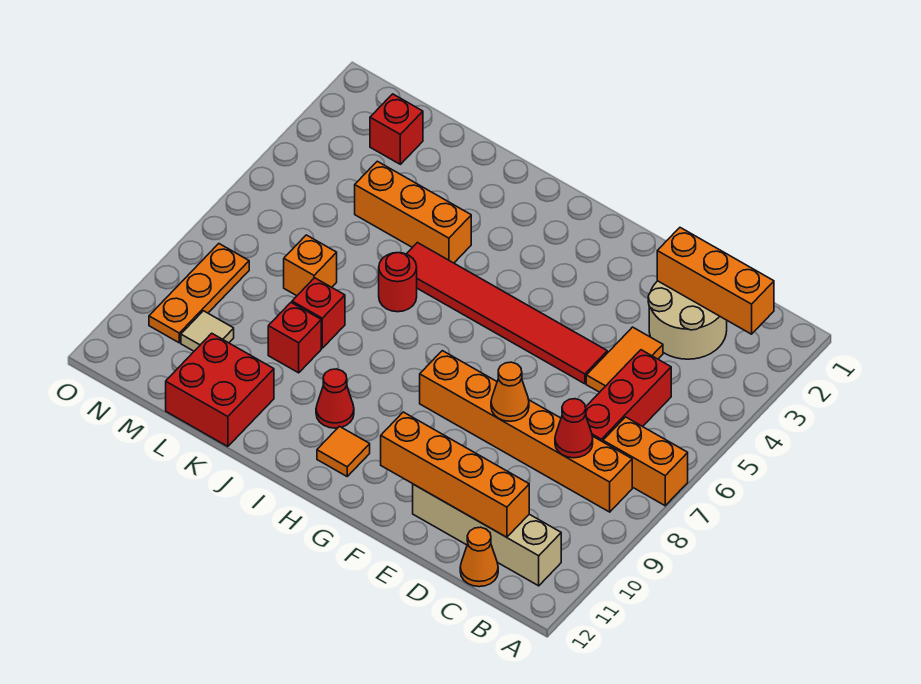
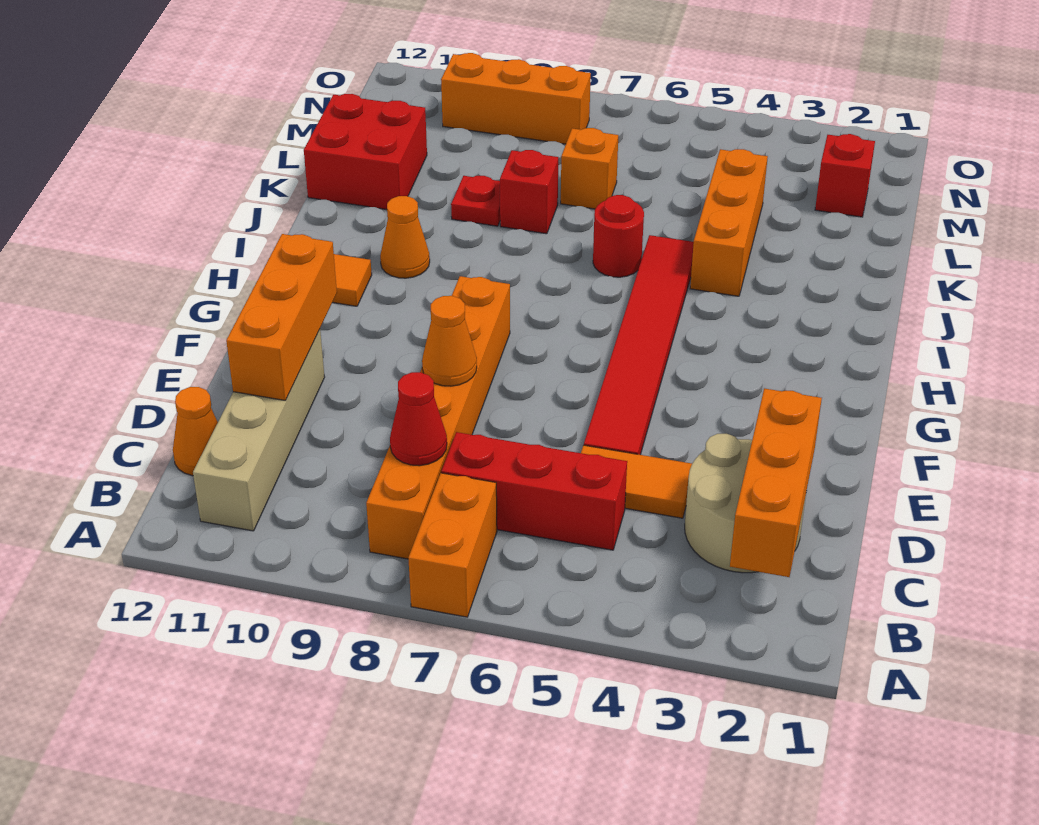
orange brick C11:F11 level 2 -> orange brick D11:F11 level 2
red cone I10 level 1 -> orange cone I10 level 1
red brick K9 level 1 -> red plate K9 level 1
tan tile M10 level 1 -> none
orange plate N8:N10 level 1 -> orange brick N8:N10 level 1

